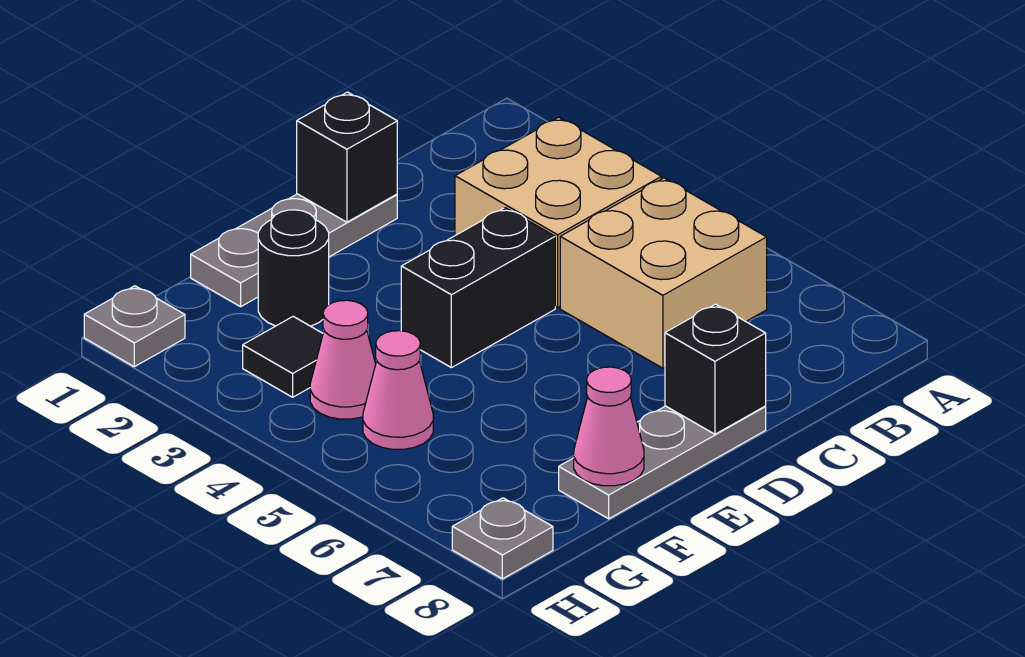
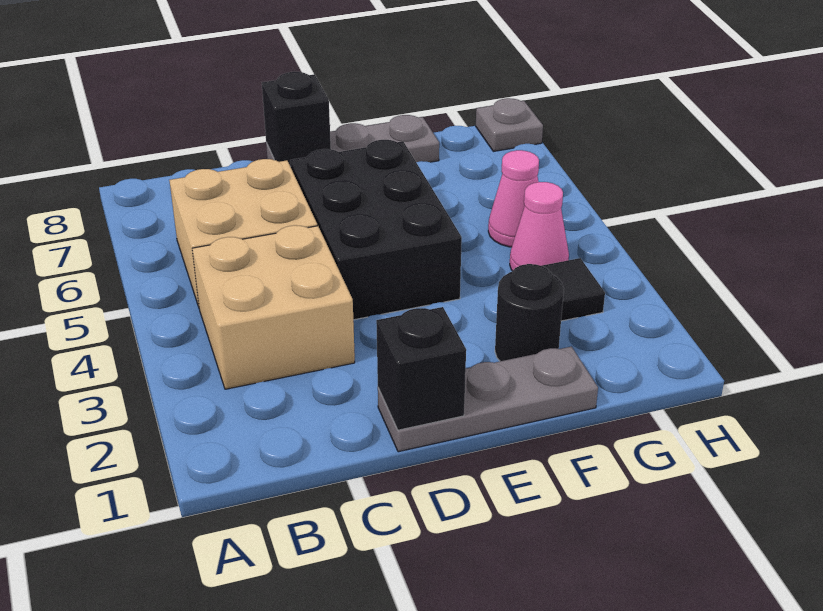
black brick D4:E4 level 1 -> black brick D4:E6 level 1
pink cone F8 level 2 -> none
grey plate H1 level 1 -> none

